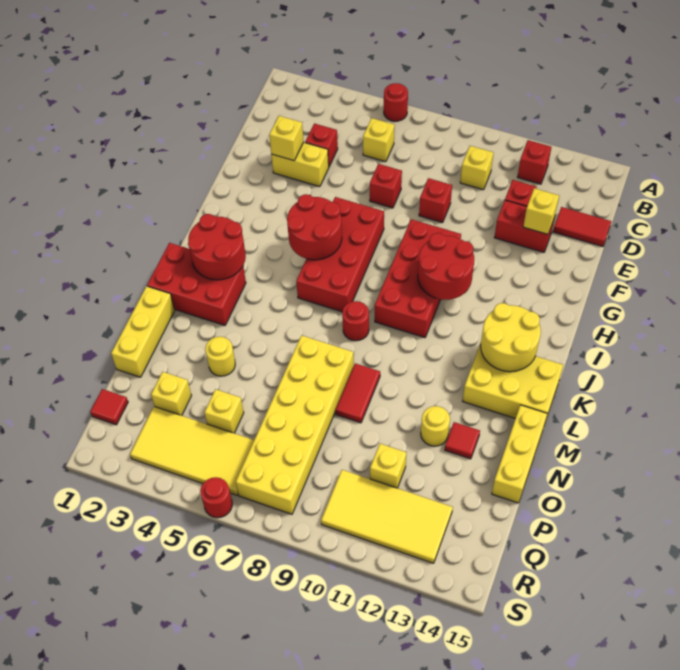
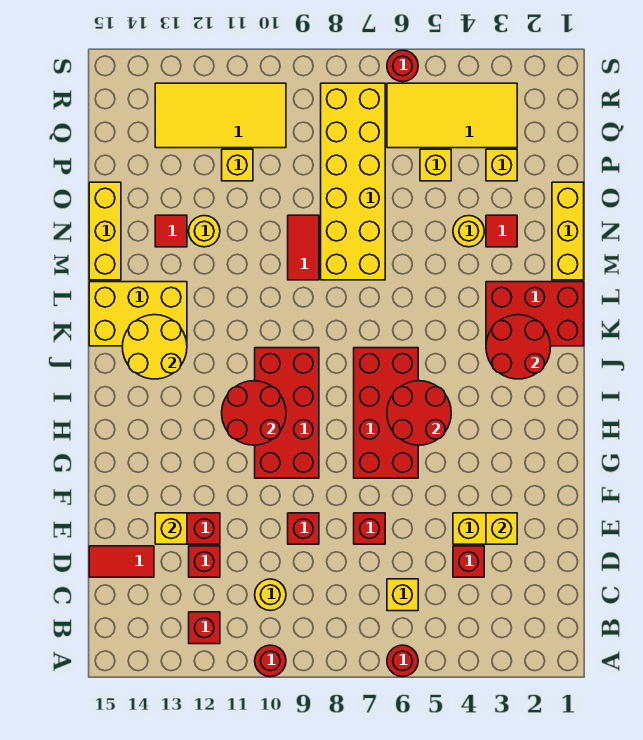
yellow brick C10 level 1 -> yellow round brick C10 level 1
red round brick K8 level 1 -> red round brick A10 level 1
red tile Q1 level 1 -> red tile N3 level 1

